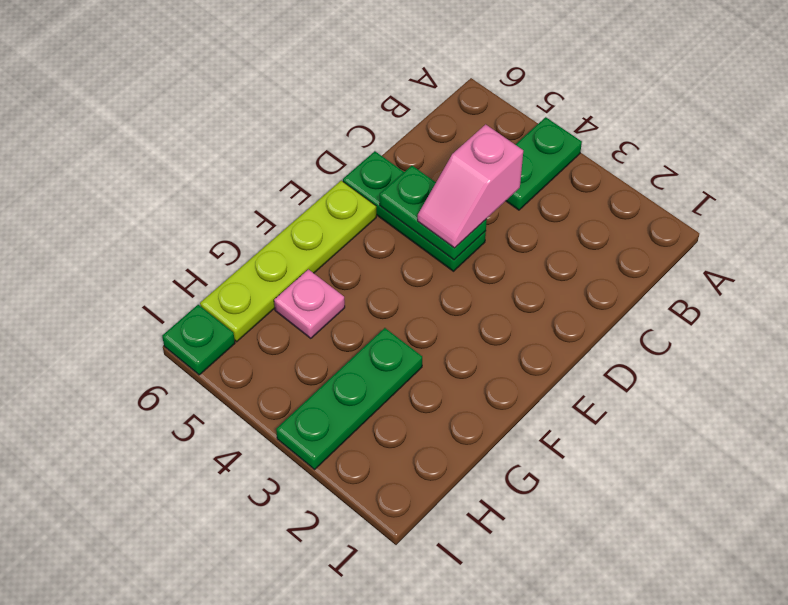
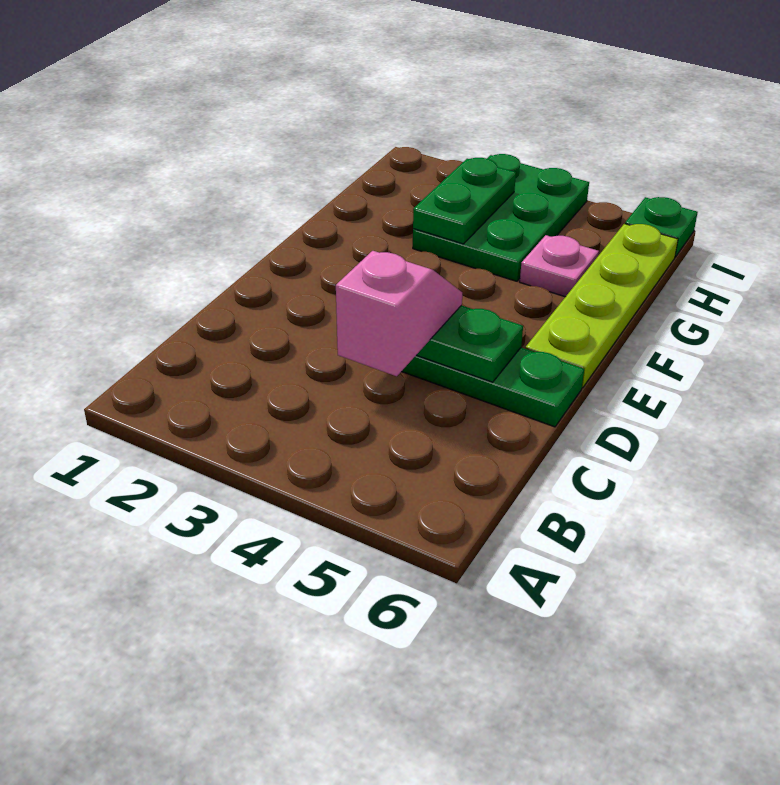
green plate A4:B4 level 1 -> green plate G3:H3 level 2
green plate G3:I3 level 1 -> green plate G3:I4 level 1

